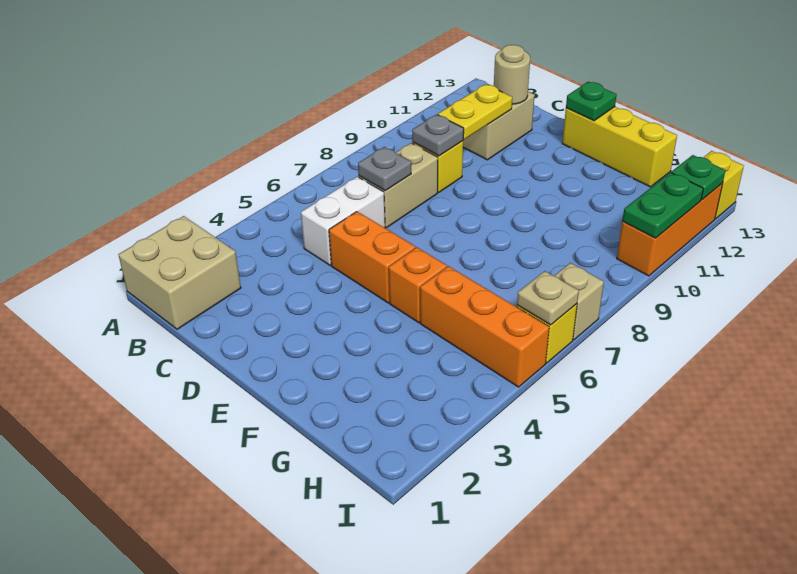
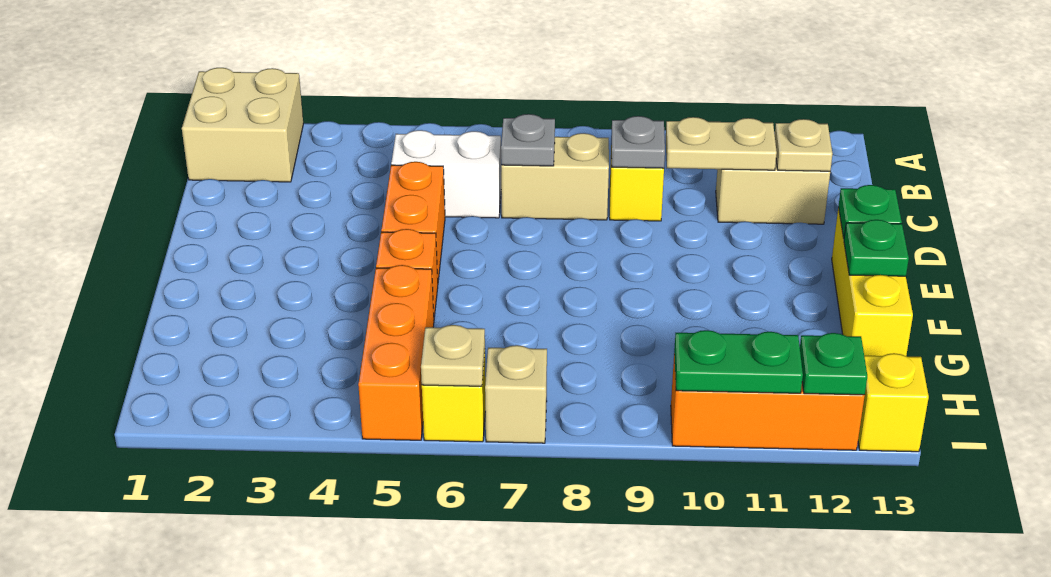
yellow plate C10:C11 level 2 -> tan plate C10:C11 level 2
tan round brick C12 level 2 -> tan plate C12 level 2
none -> green plate F13 level 2

